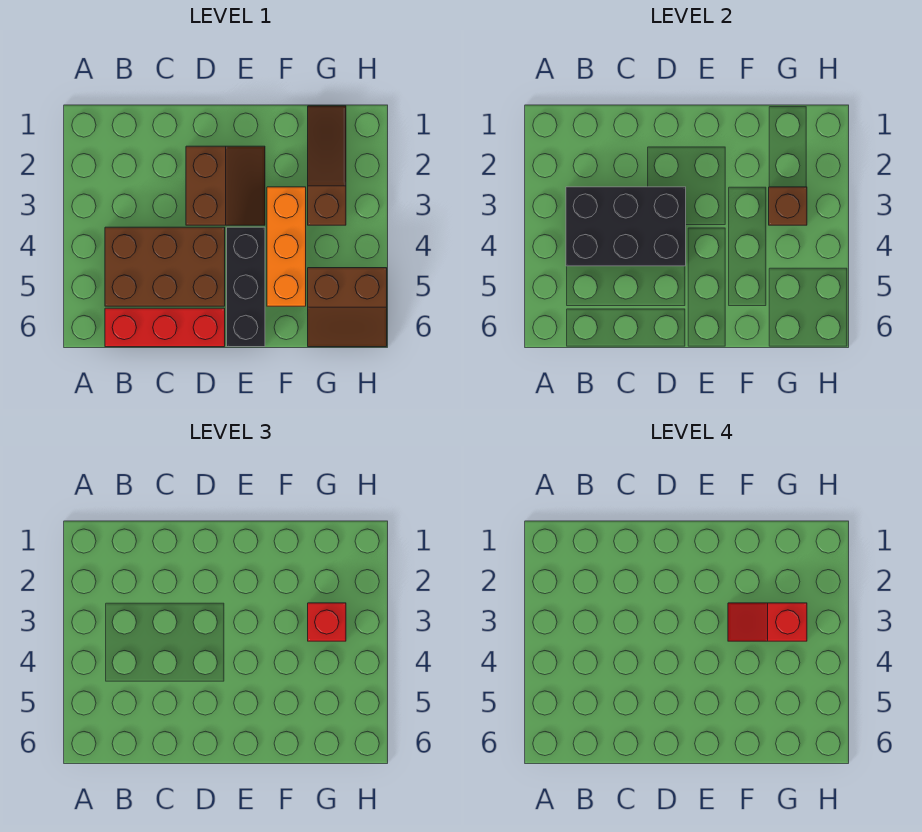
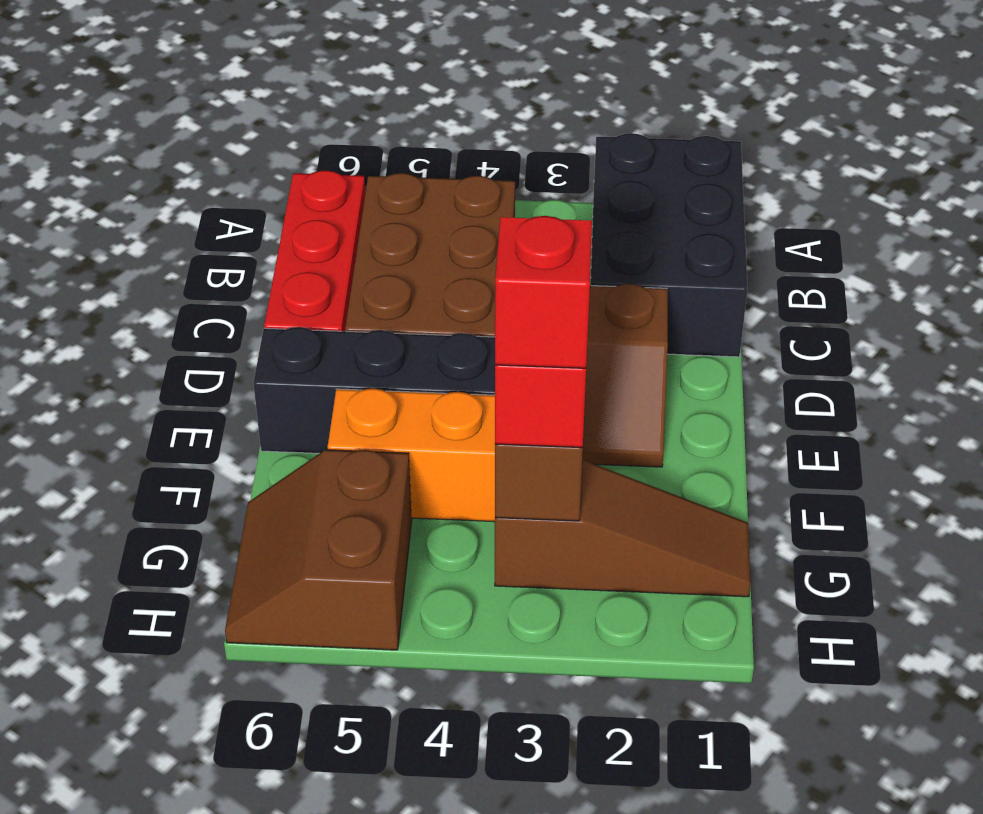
black brick B3:D4 level 2 -> black brick A1:C2 level 1

